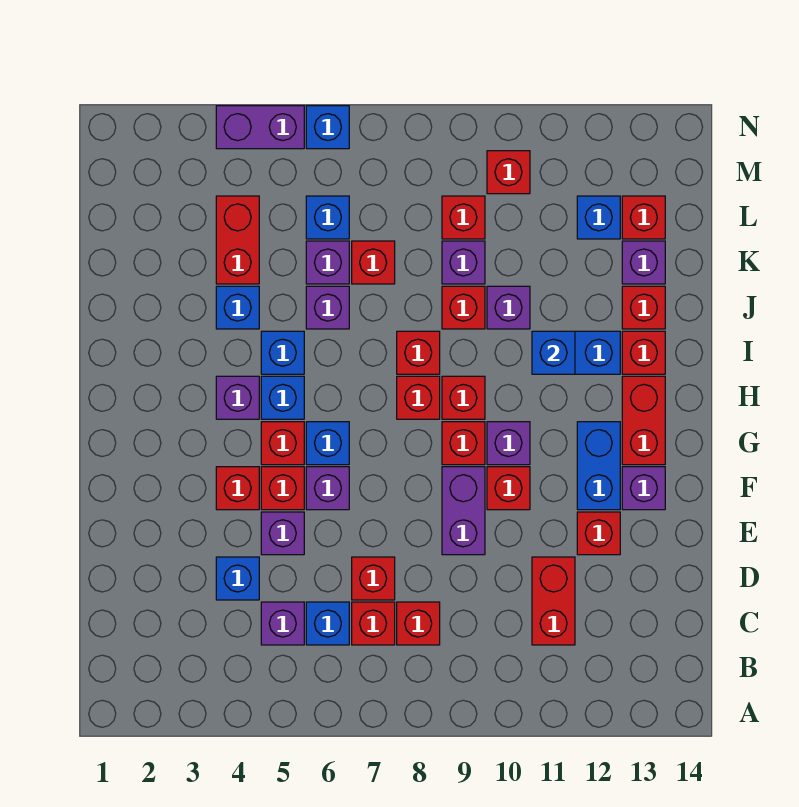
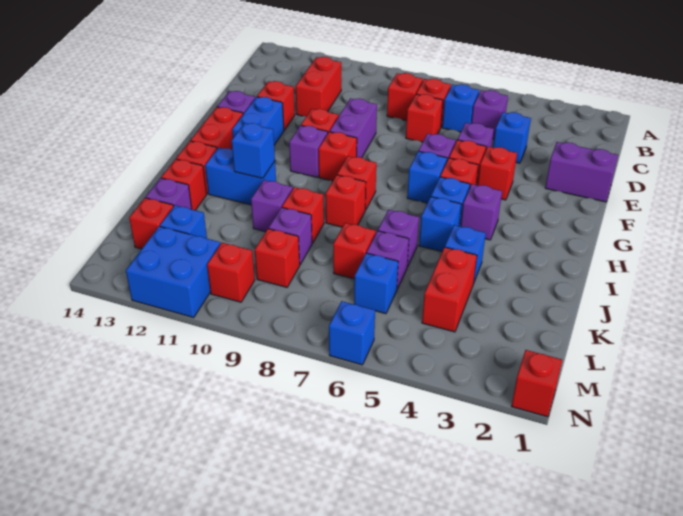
red brick H9 level 1 -> red brick N1 level 1
none -> blue brick M11:N12 level 1
purple brick N4:N5 level 1 -> purple brick E1:E2 level 1

